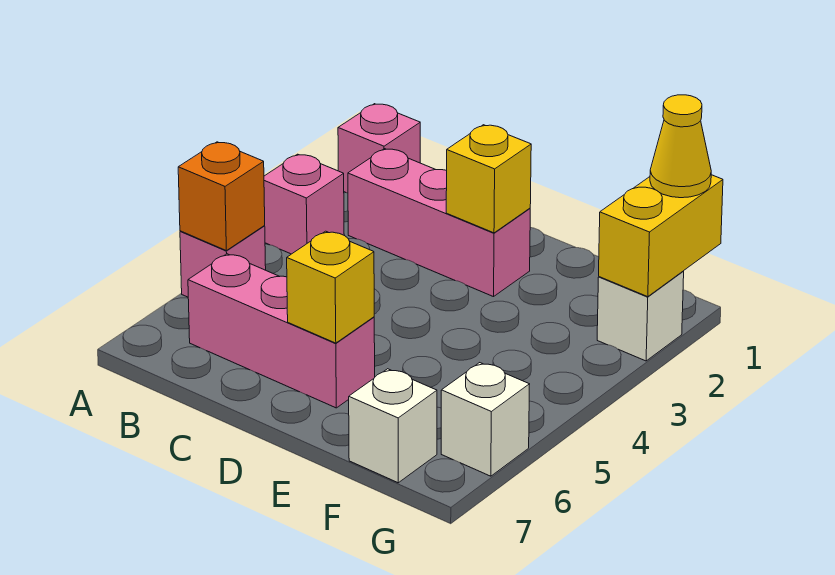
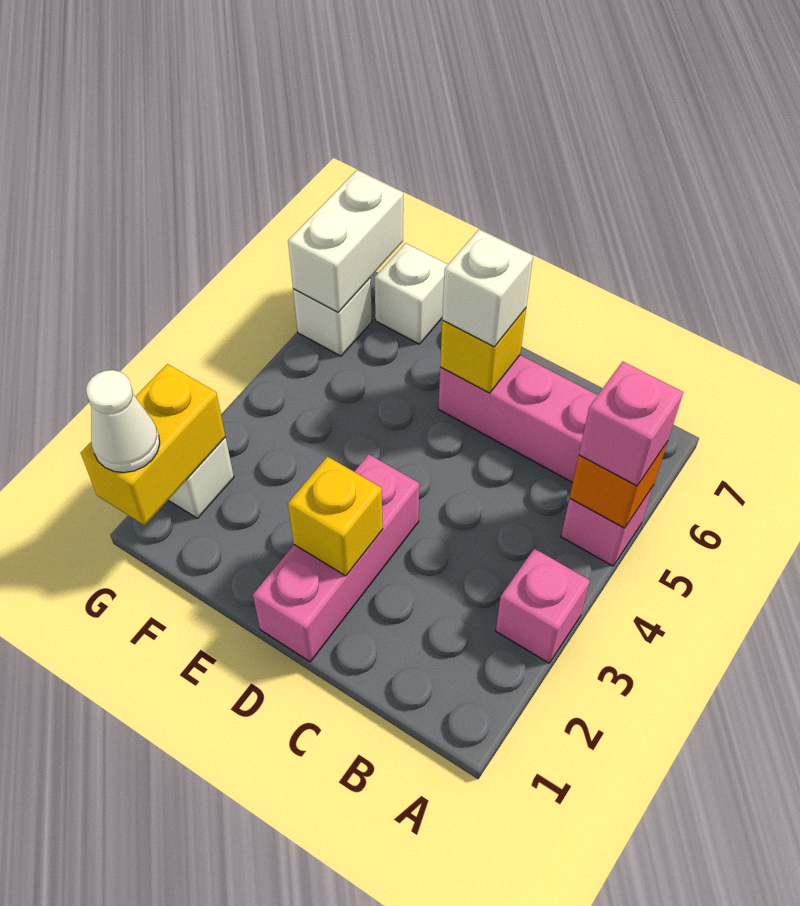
pink brick A1 level 1 -> pink brick A5 level 3
pink brick B2:D2 level 1 -> pink brick D1:D3 level 1
none -> white brick D6 level 3
yellow cone G1 level 3 -> white cone G1 level 3
none -> white brick G6:G7 level 2

